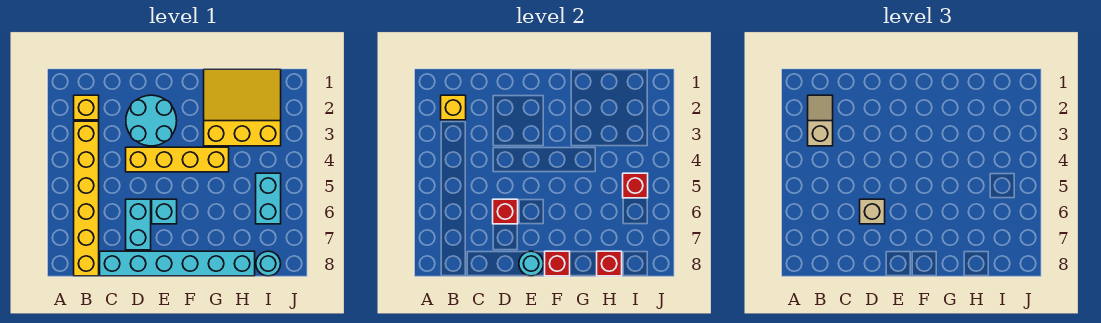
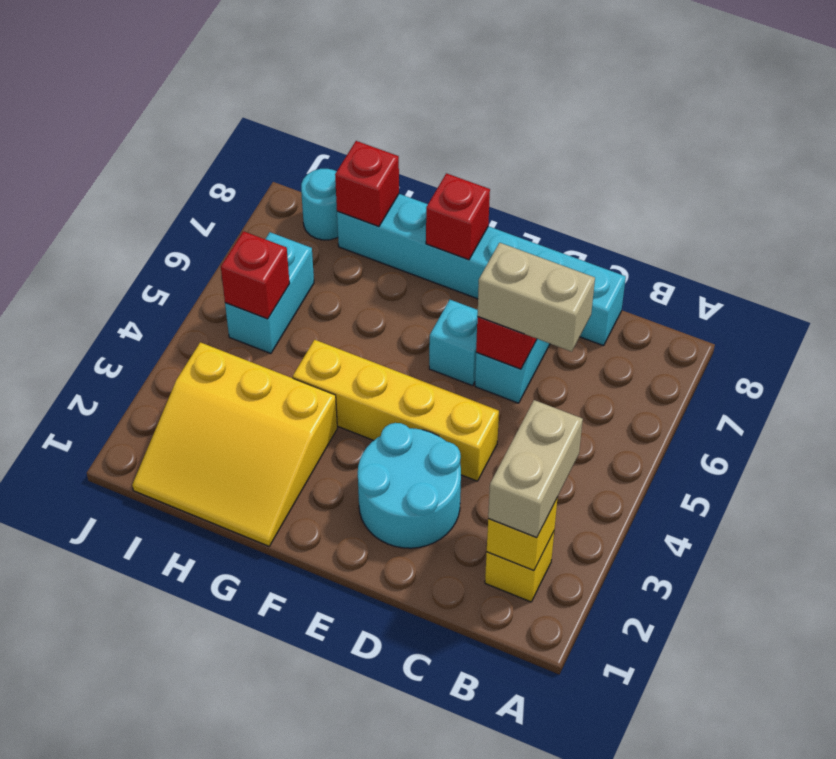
tan slope B2:B3 level 3 top 3 -> tan brick B2:B3 level 3
yellow brick B3:B8 level 1 -> none
tan brick D6 level 3 -> tan brick C6:D6 level 3
cyan round brick E8 level 2 -> none

